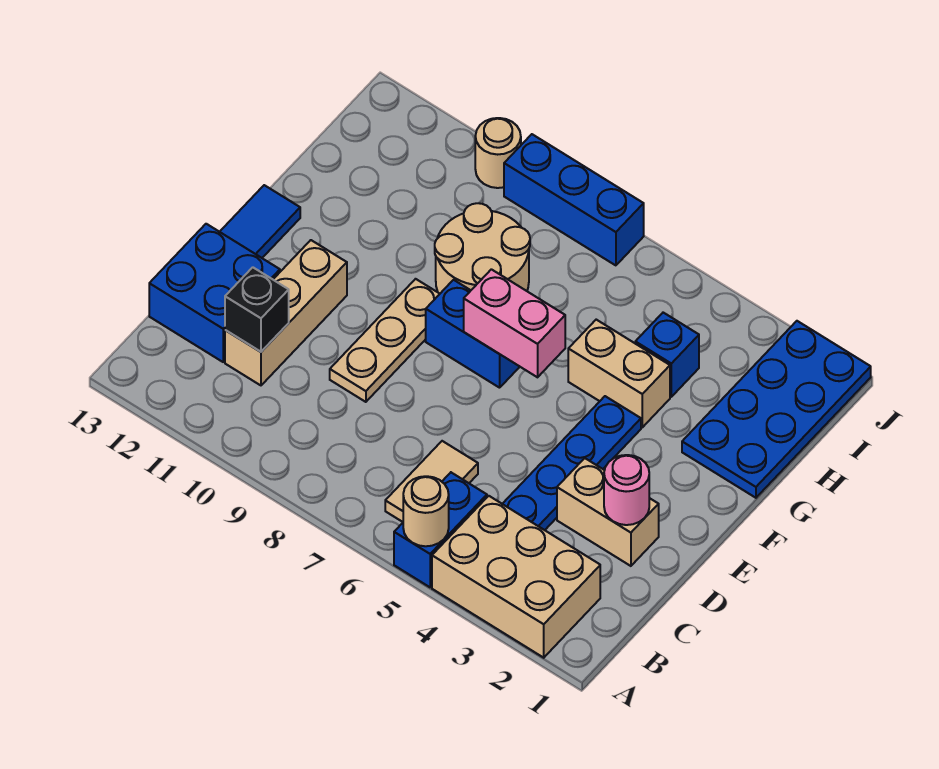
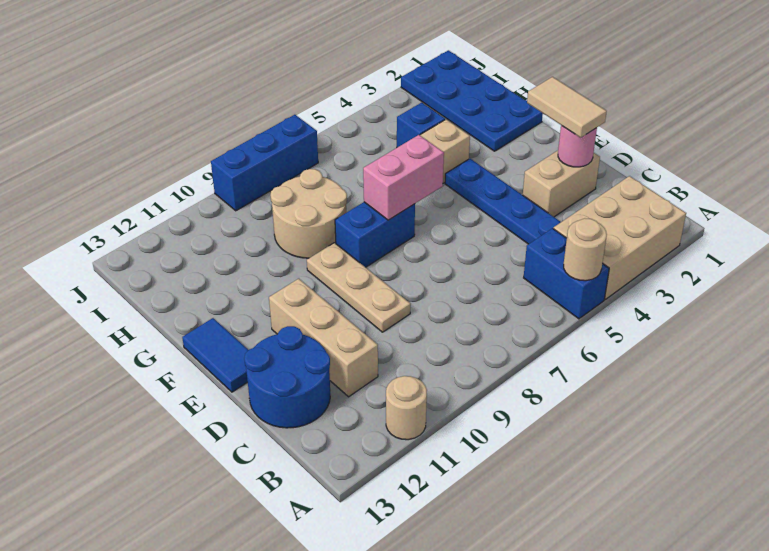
tan tile B6:C6 level 1 -> tan tile D2:E2 level 3
black brick C11 level 2 -> none
blue brick C12:D13 level 1 -> blue round brick C12:D13 level 1
tan round brick J10 level 1 -> tan round brick A11 level 1

